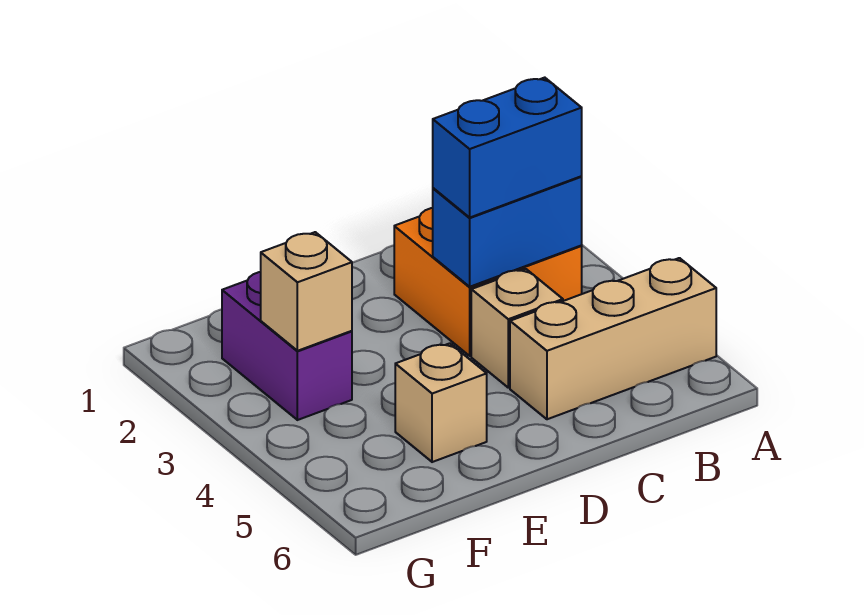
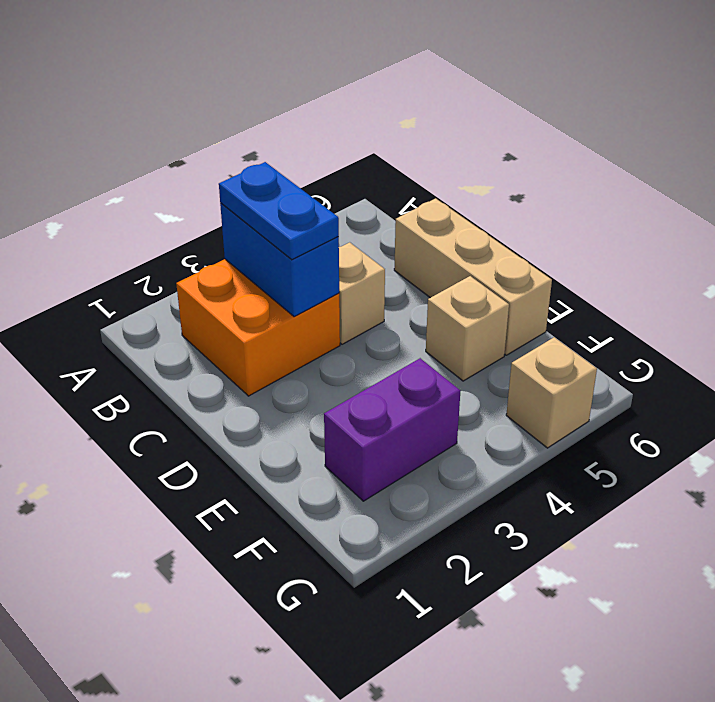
tan brick A5:C5 level 1 -> tan brick C6:E6 level 1
blue brick B3:C3 level 3 -> blue plate B3:C3 level 3
tan brick F3 level 2 -> tan brick G5 level 1

